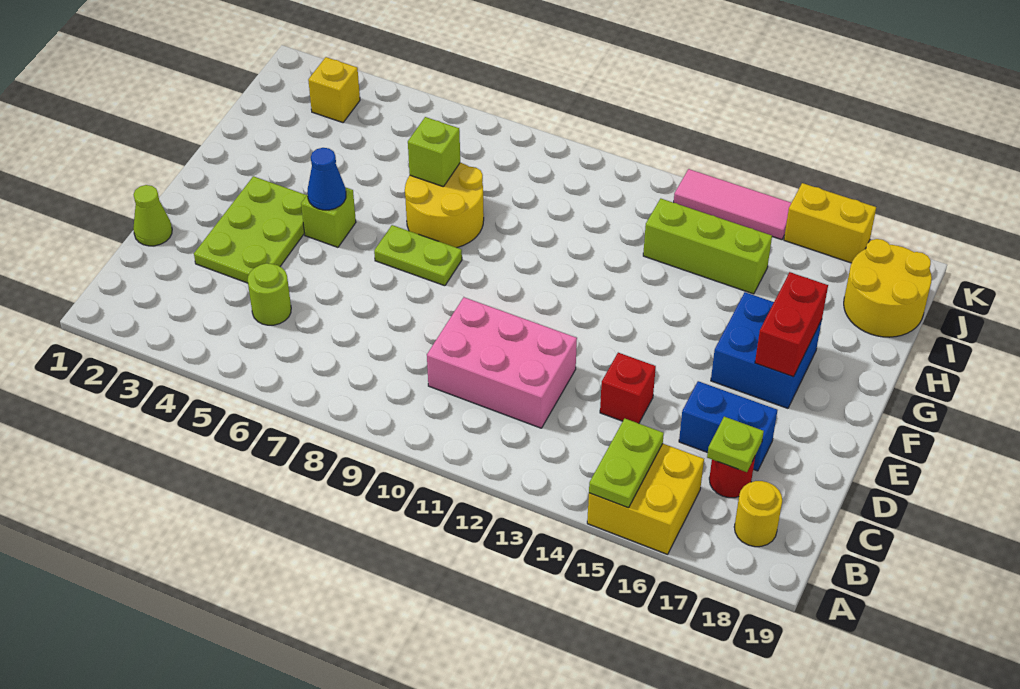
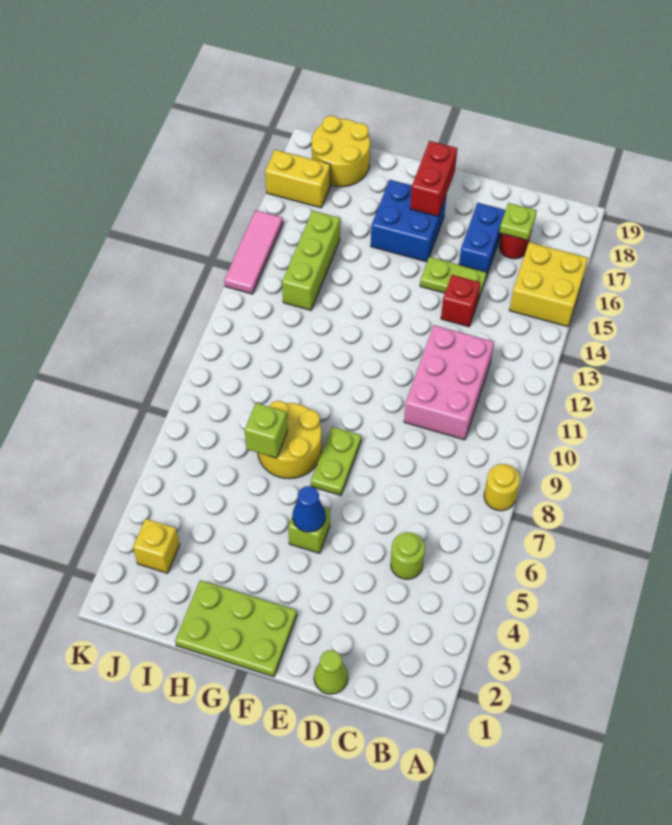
lime plate A15:B15 level 2 -> lime plate D15:E15 level 1
yellow round brick B18 level 1 -> yellow round brick A8 level 1
lime plate D3:F4 level 1 -> lime plate F1:H2 level 1
red brick F17:G17 level 2 -> red brick F17:F18 level 2
yellow brick K16:K17 level 1 -> yellow brick J17:K17 level 1

